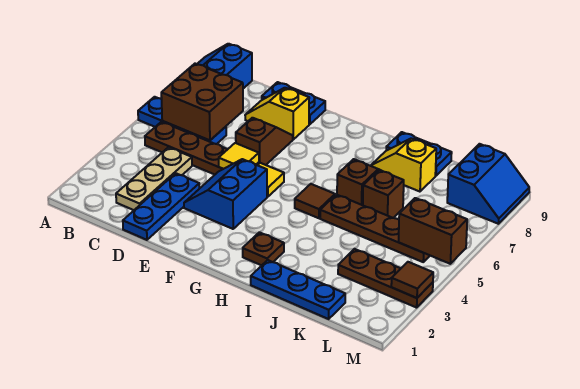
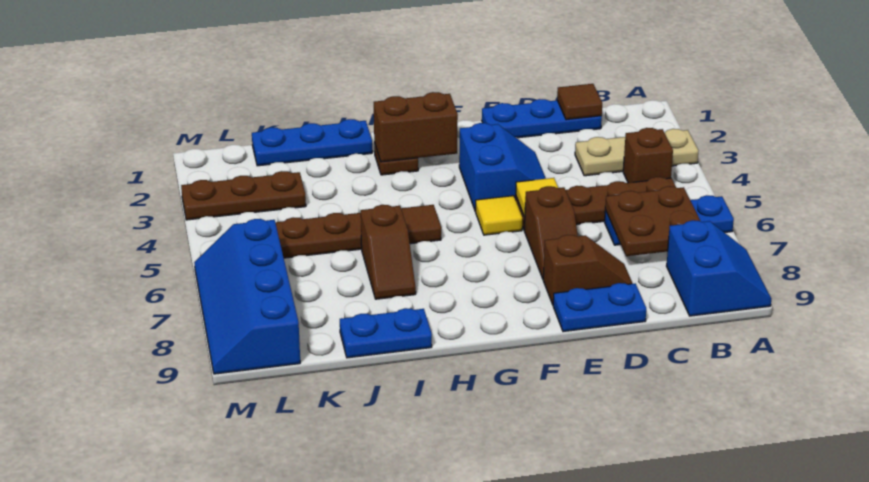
brown brick B6:C7 level 2 -> brown plate B6:C7 level 2
tan plate C2:C4 level 1 -> tan plate A3:C3 level 1
blue plate D1:D3 level 1 -> blue plate C1:E1 level 1
yellow slope D8:E8 level 1 top E -> brown slope D8:E8 level 1 top E
yellow slope I8:J8 level 1 top J -> none
brown brick J6 level 1 -> brown brick B4 level 1
brown brick L5:M5 level 2 -> brown brick G2:H2 level 2
blue slope L8:M9 level 1 top L -> blue slope L6:M9 level 1 top L
brown tile M3 level 2 -> brown tile C1 level 2

